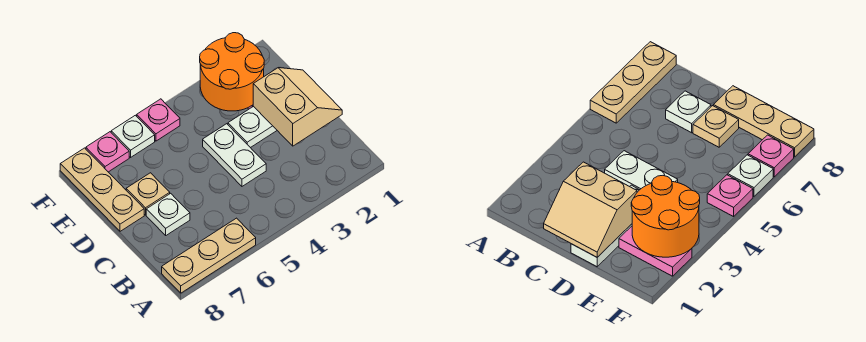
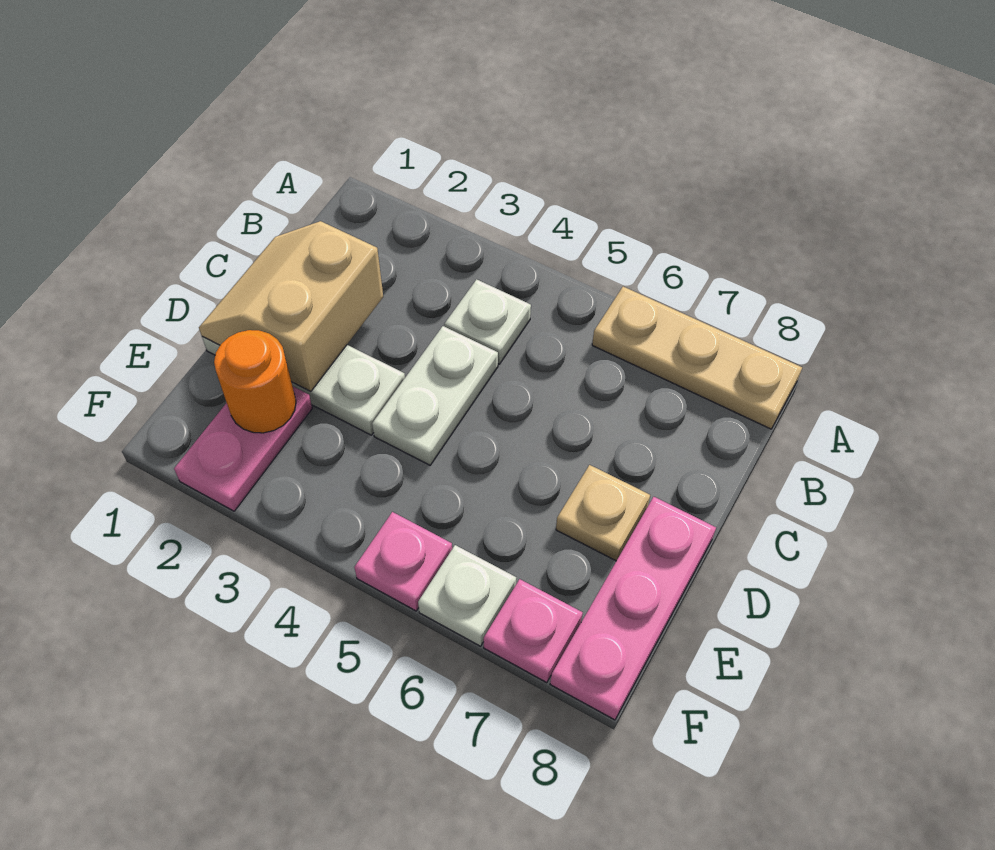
white plate C7 level 1 -> white plate B4 level 1
tan plate D8:F8 level 1 -> pink plate D8:F8 level 1
orange round brick E2:F3 level 2 -> orange round brick E2 level 2

